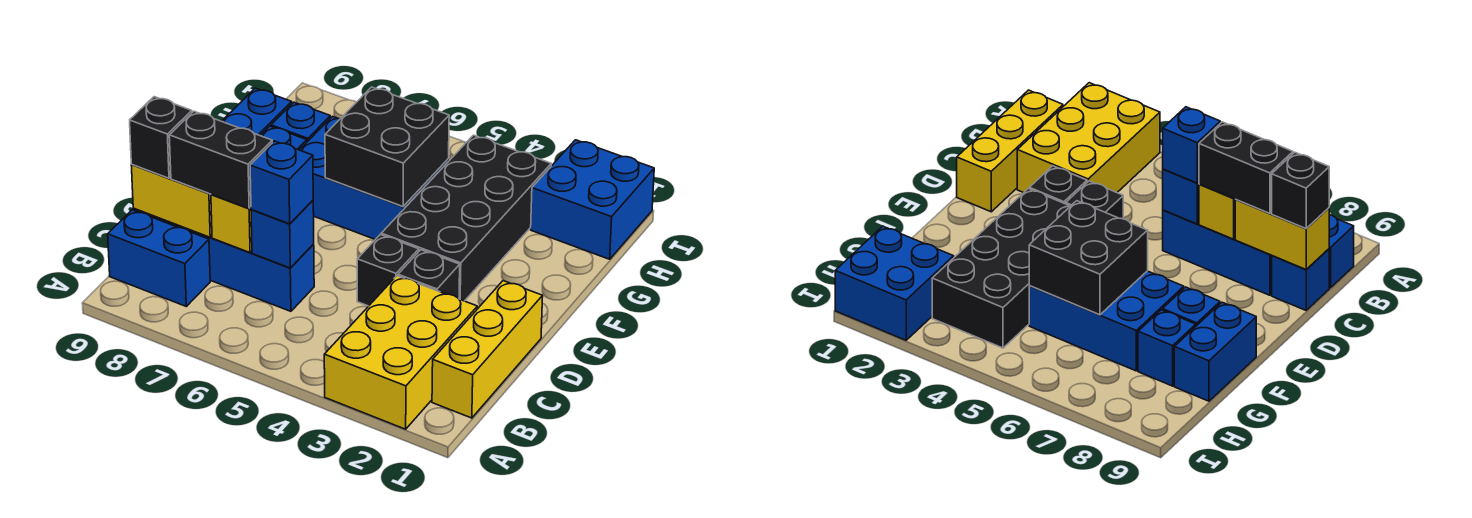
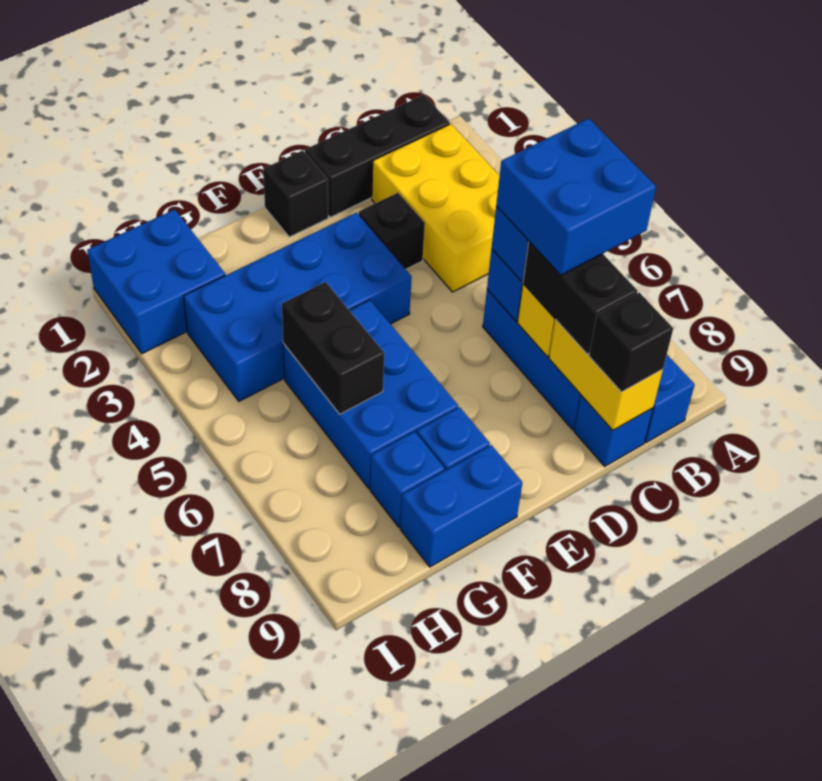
yellow brick A2:C3 level 1 -> yellow brick B2:C4 level 1
yellow brick B1:D1 level 1 -> black brick B1:D1 level 1
none -> blue brick B6:C7 level 4
black brick D4 level 1 -> black brick E1 level 1
black brick E3:H4 level 1 -> blue brick E3:H4 level 1
black brick F5:G6 level 2 -> black brick G5:G6 level 2

